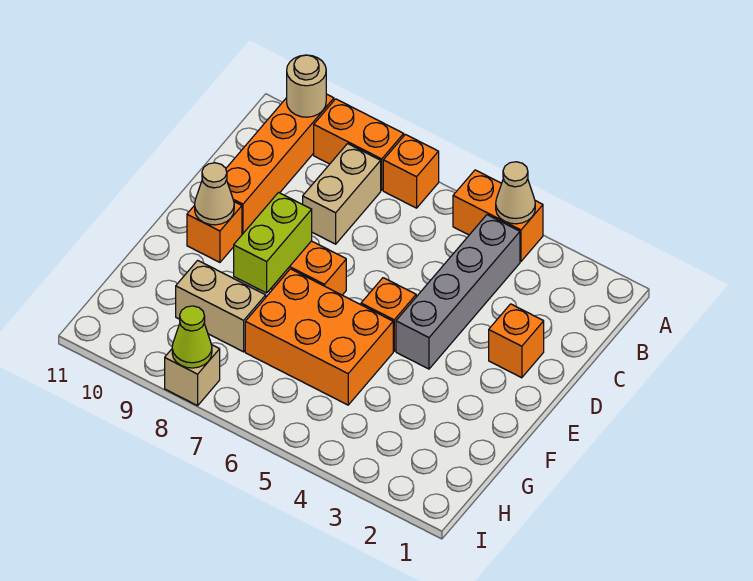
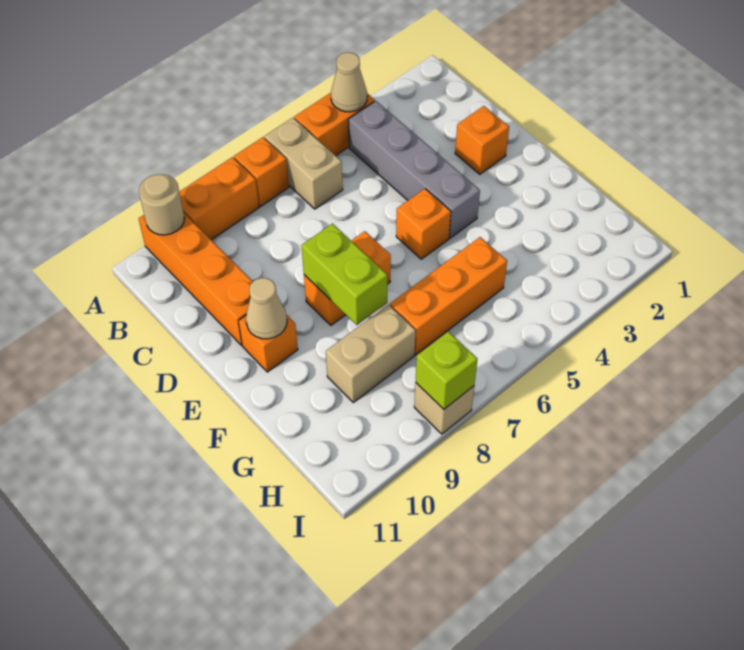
tan brick B8:C8 level 1 -> tan brick A6:B6 level 1
orange brick F5:G7 level 1 -> orange brick G5:G7 level 1
lime cone I8 level 2 -> lime brick I8 level 2

